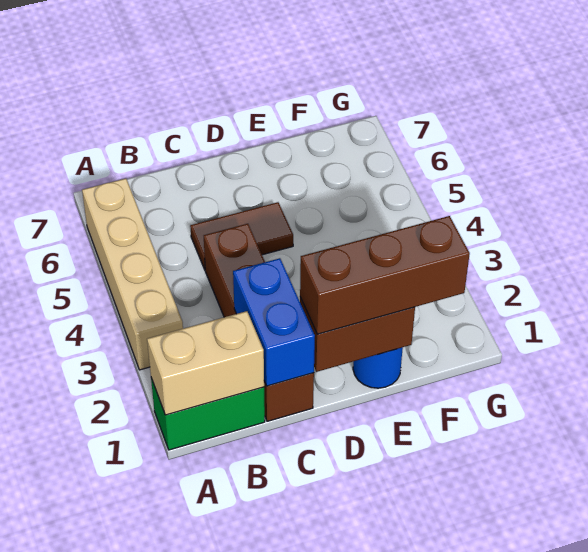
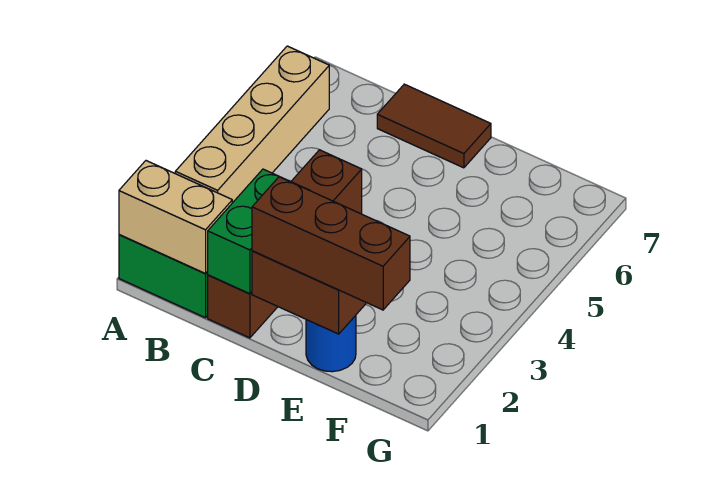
blue brick C1:C2 level 2 -> green brick C1:C2 level 2
brown tile C5:D5 level 1 -> brown tile C7:D7 level 1

